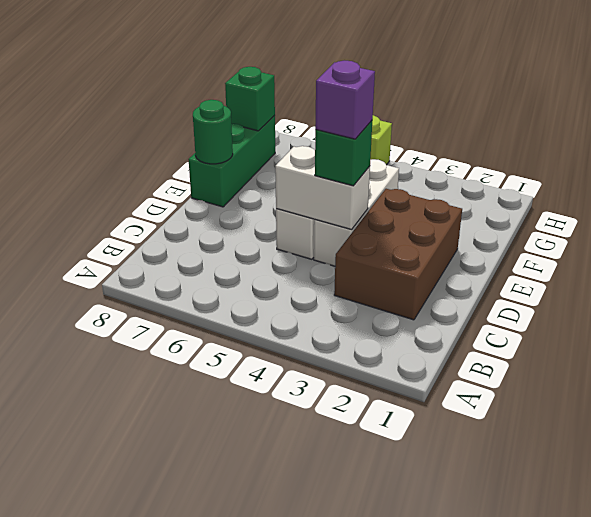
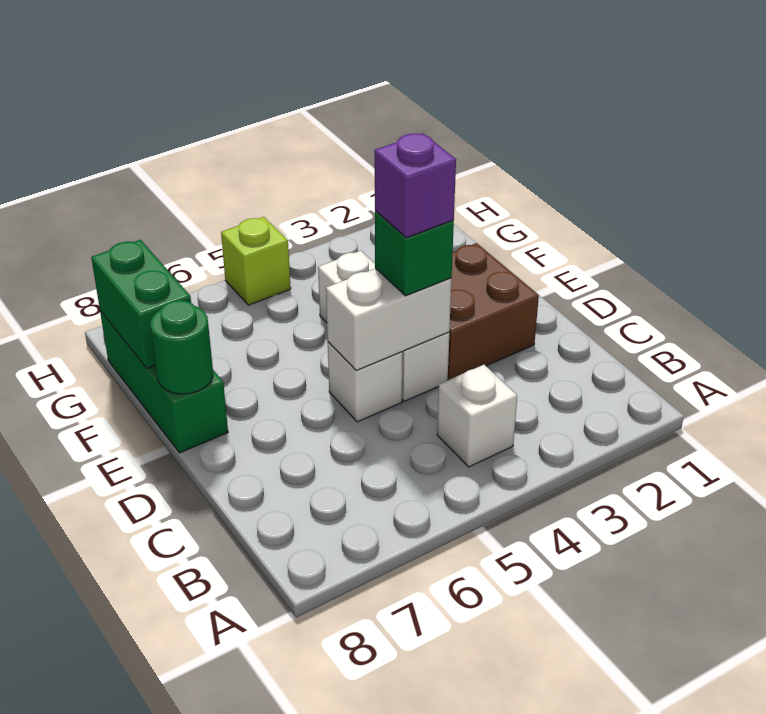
none -> white brick B4 level 1
brown brick C2:E3 level 1 -> brown brick D2:E3 level 1
green brick G8 level 2 -> green brick F8:G8 level 2

